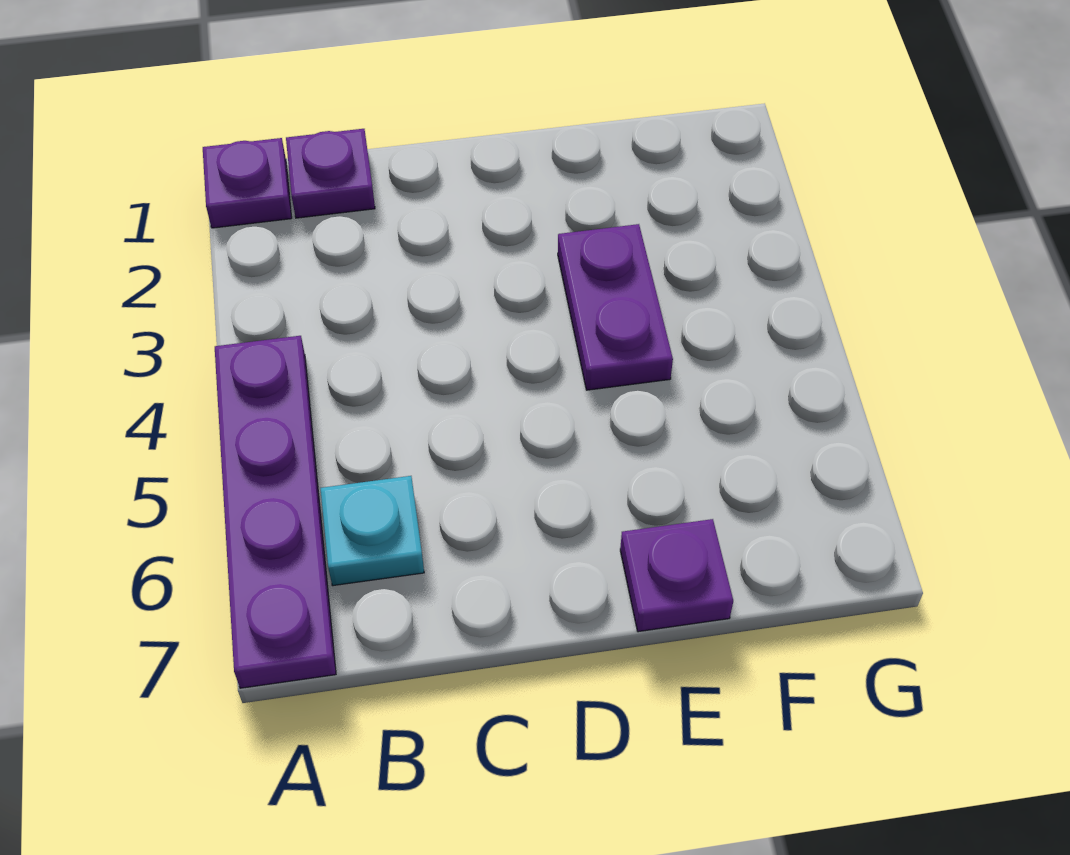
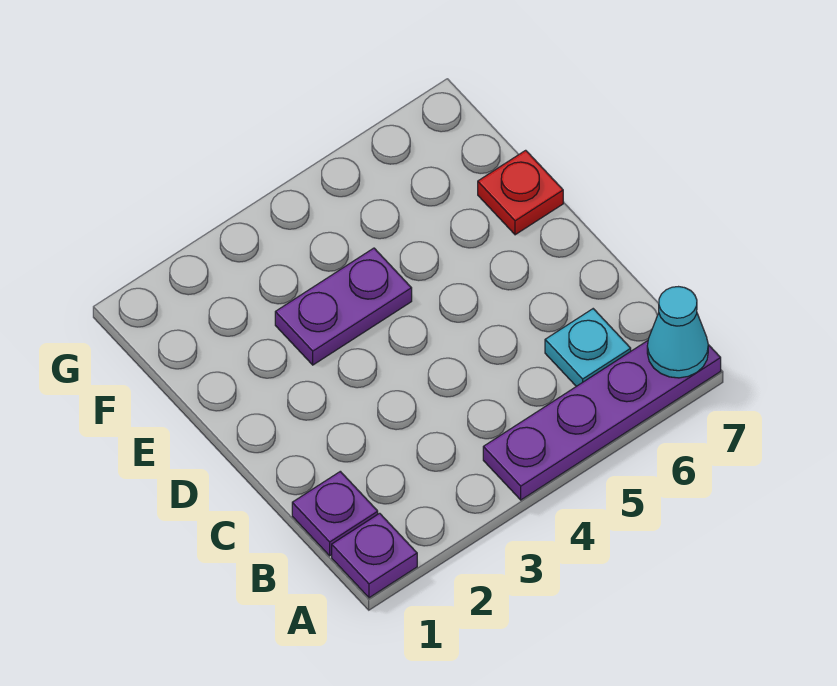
none -> cyan cone A7 level 2
purple plate E7 level 1 -> red plate E7 level 1

